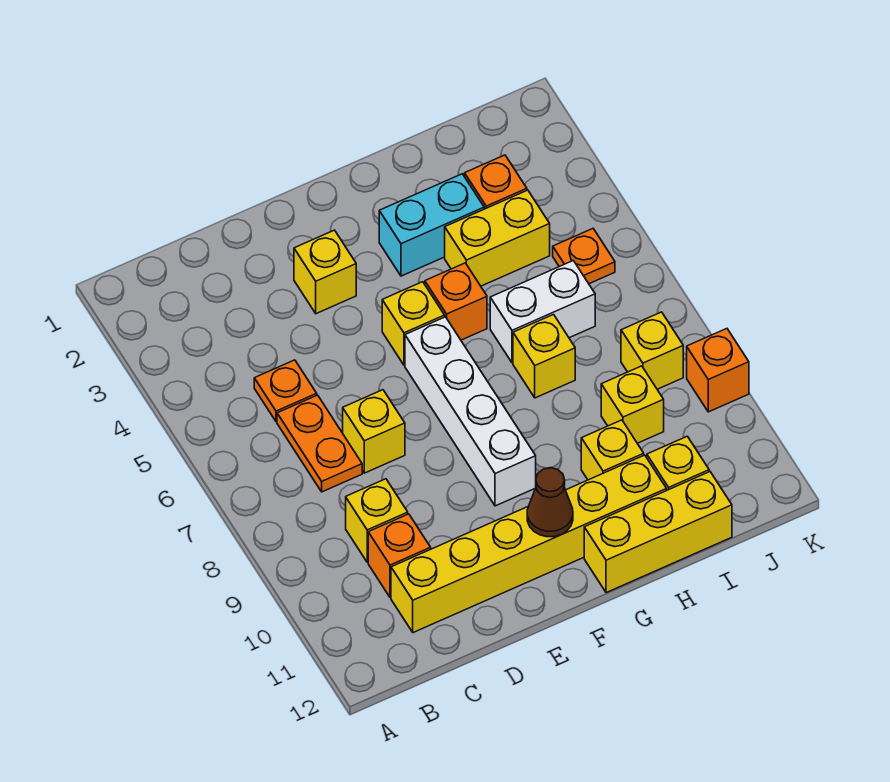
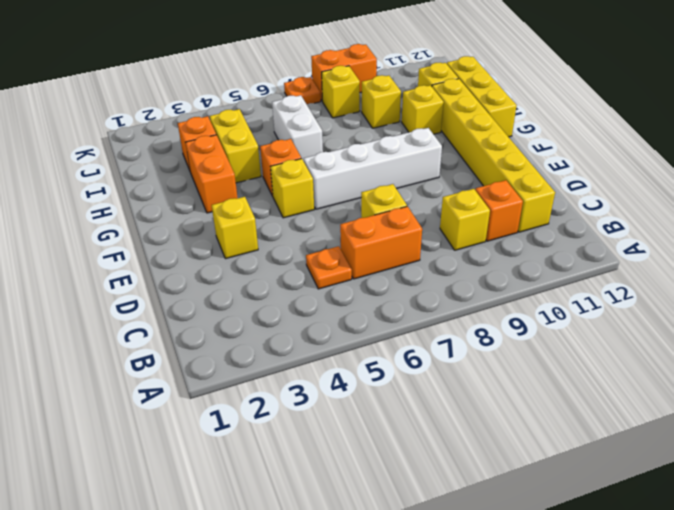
orange plate C6:C7 level 1 -> orange brick C6:C7 level 1
brown cone F11 level 2 -> none
cyan brick G3:H3 level 1 -> orange brick G3:H3 level 1
yellow brick H7 level 1 -> none
orange plate J5 level 1 -> orange plate K7 level 1
orange brick K9 level 1 -> orange brick K8:K9 level 1

